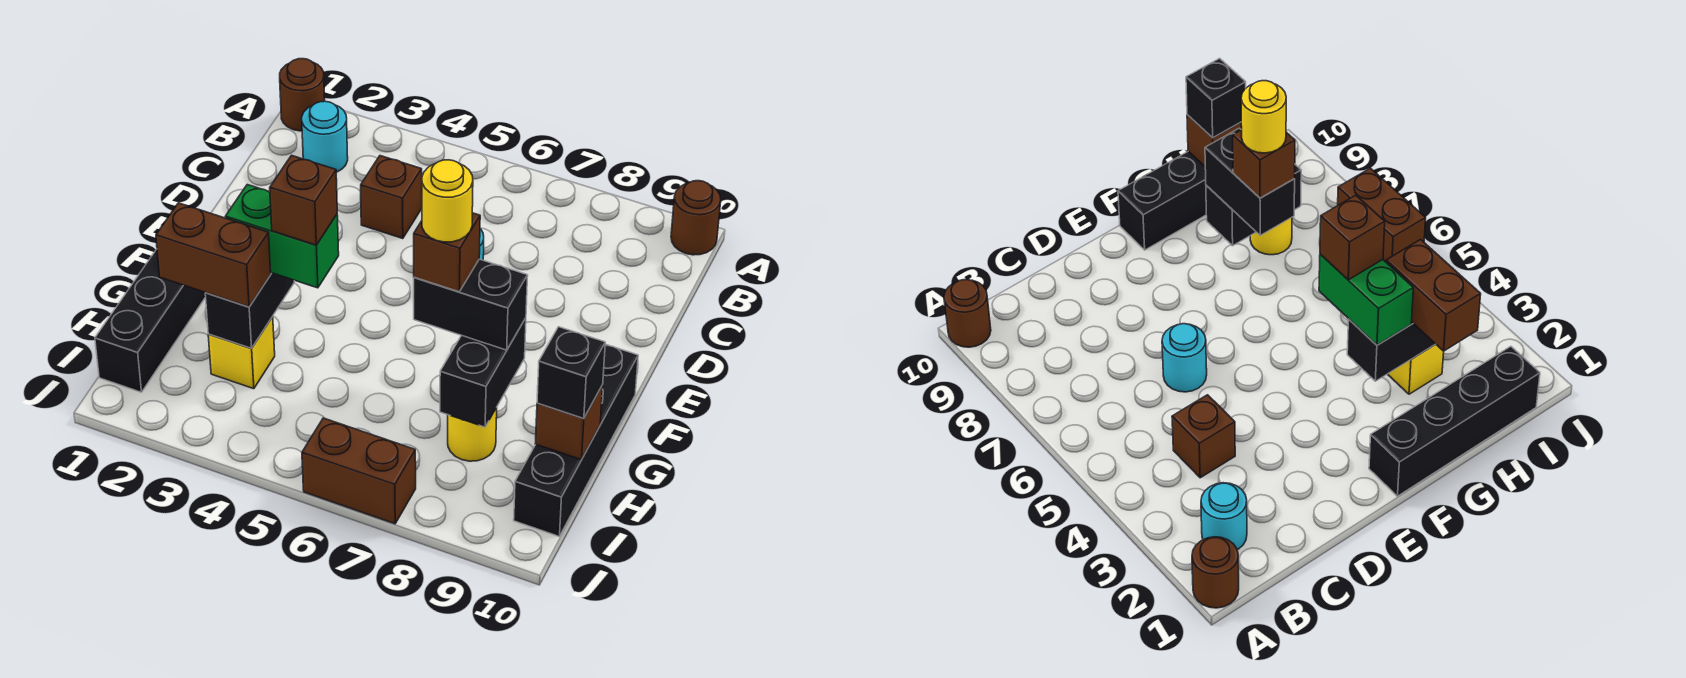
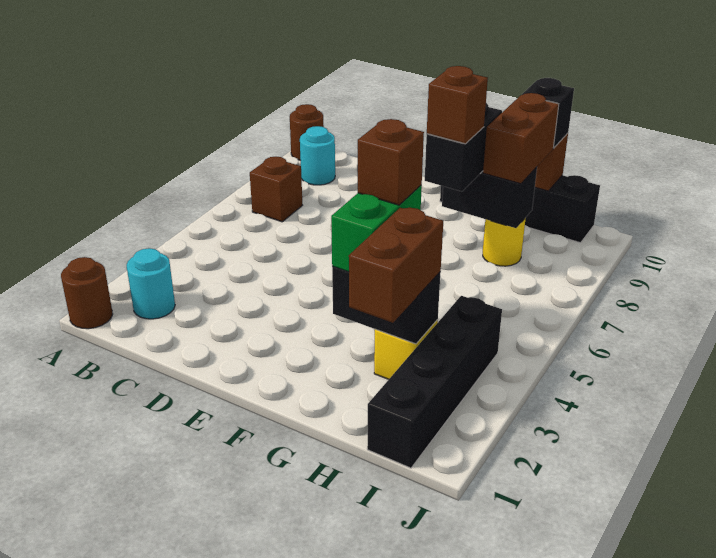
brown brick C4 level 1 -> brown brick B7 level 1
cyan round brick D6 level 1 -> cyan round brick B9 level 1
black brick F1:I1 level 1 -> black brick I1:I4 level 1
yellow round brick G7 level 5 -> none
brown brick J6:J7 level 1 -> brown brick H8:H9 level 3

